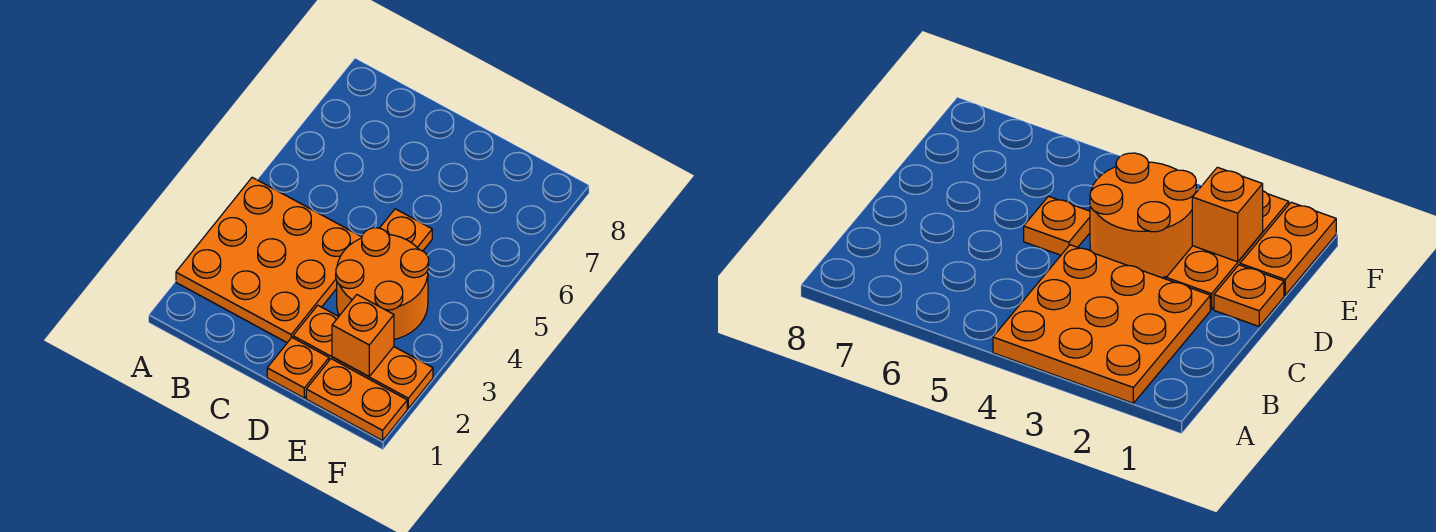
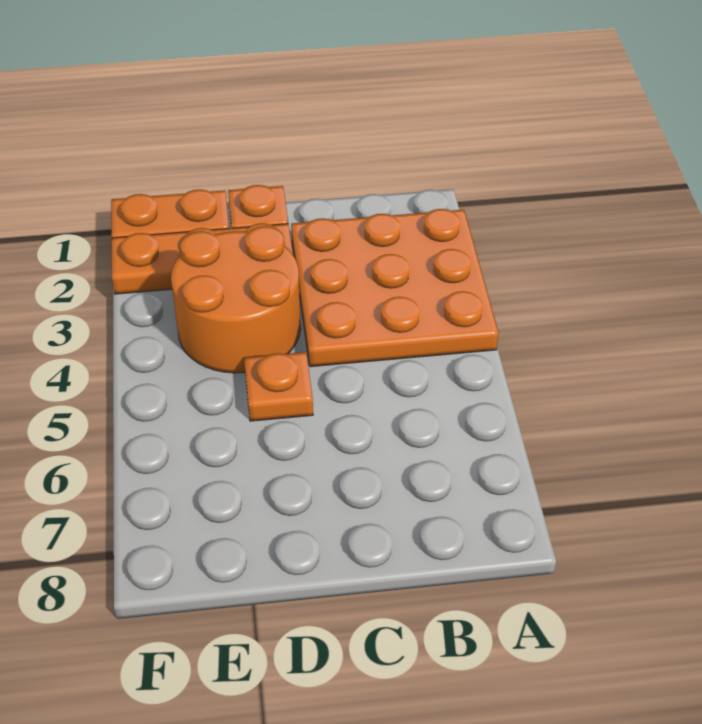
orange brick E2 level 2 -> none

